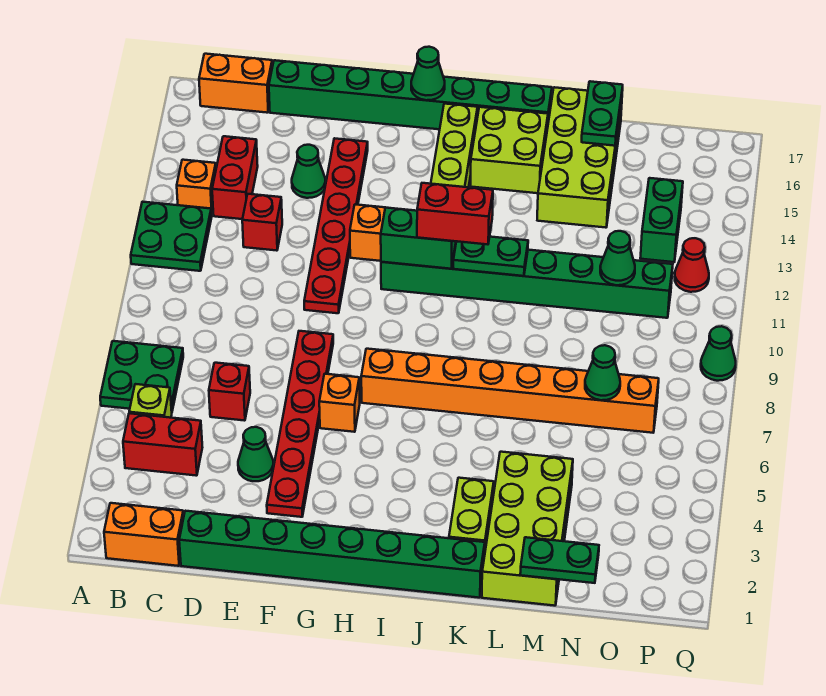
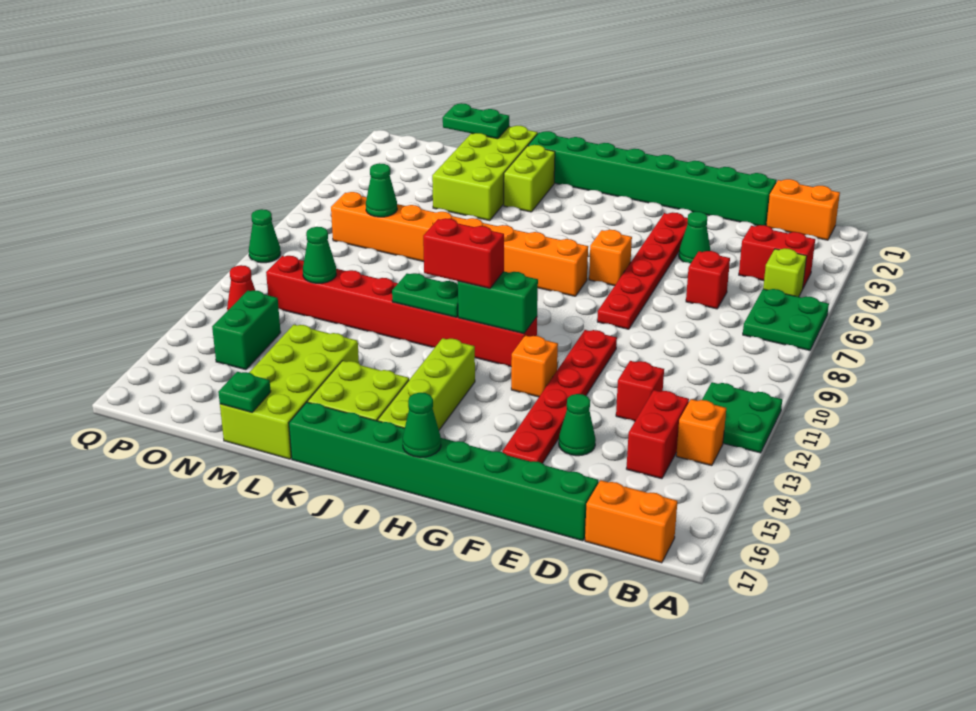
green brick H11:O11 level 1 -> red brick H11:O11 level 1
green plate M16:M17 level 2 -> green plate M17 level 2

